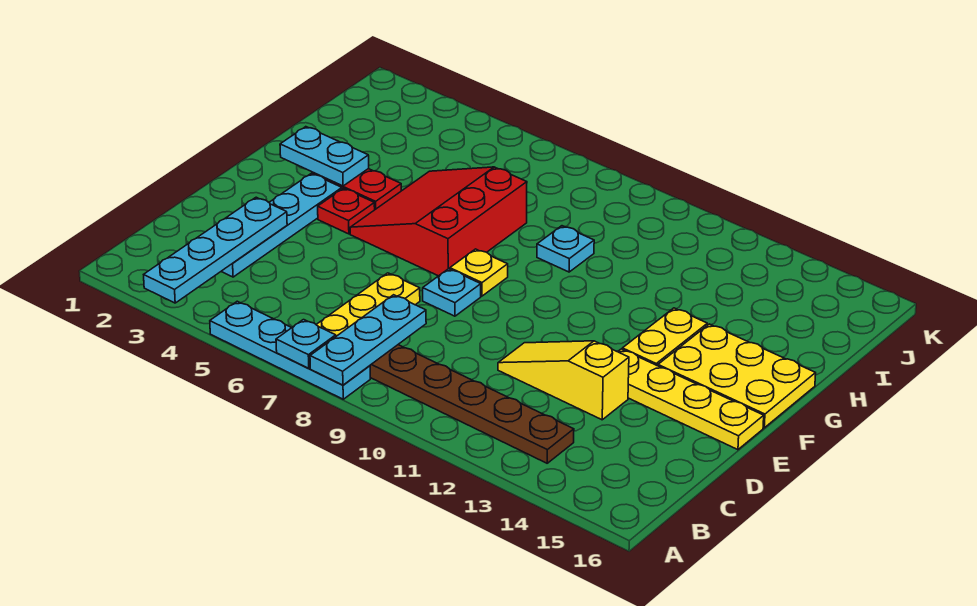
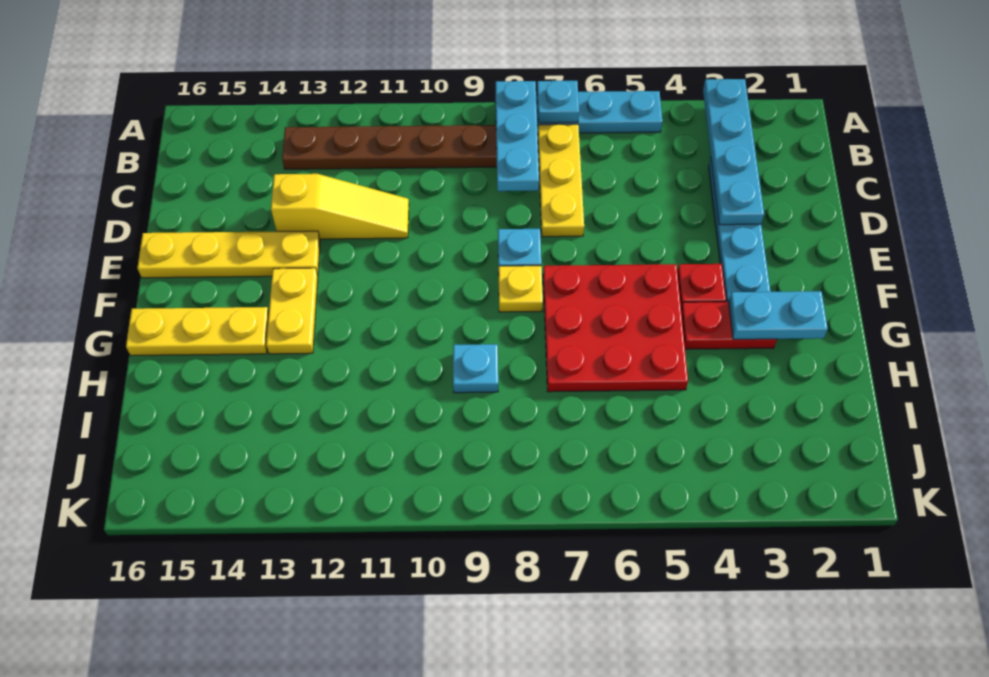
red slope F5:H7 level 1 top 7 -> red plate F5:H7 level 1
yellow plate F14:G16 level 1 -> yellow plate G14:G16 level 1

